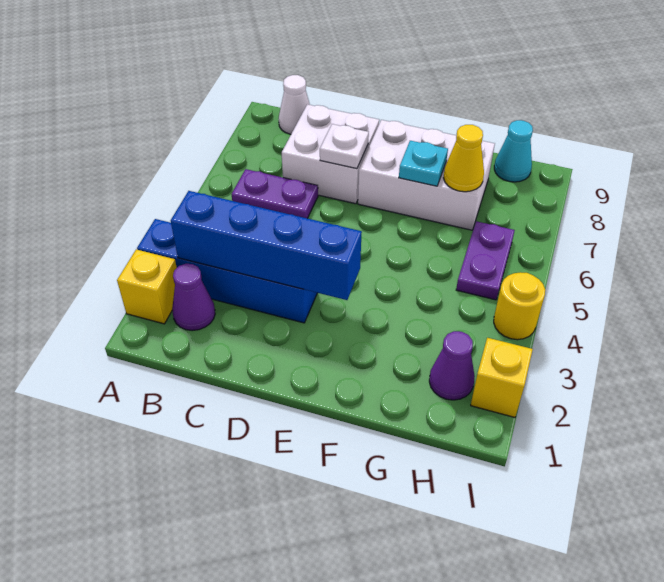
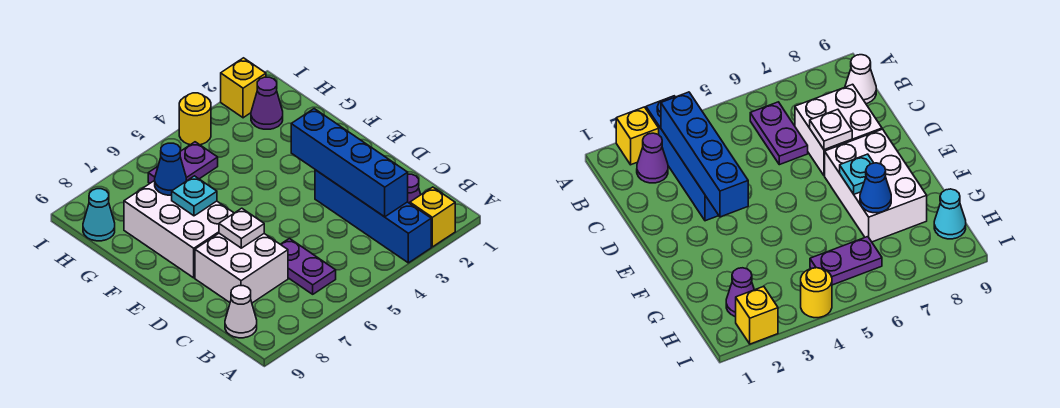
yellow cone G7 level 2 -> blue cone G7 level 2

